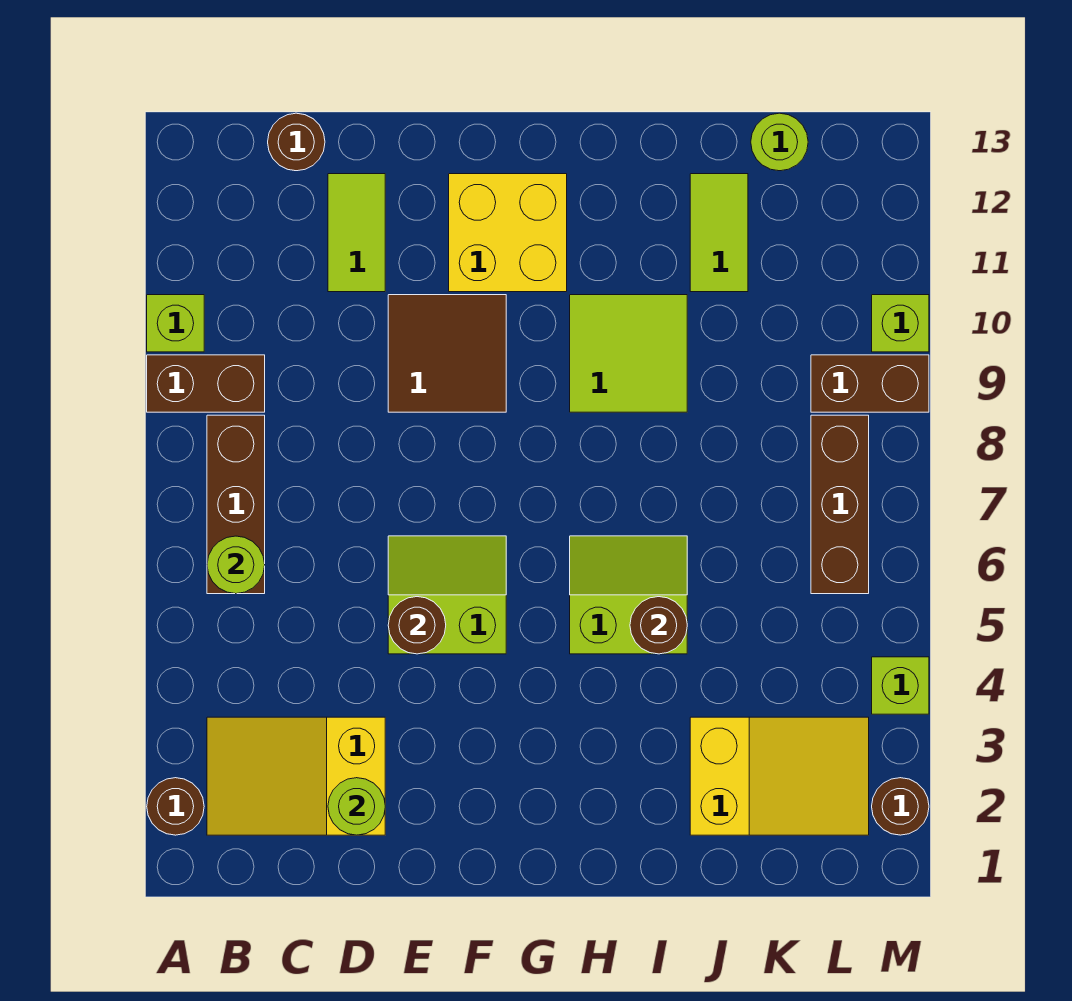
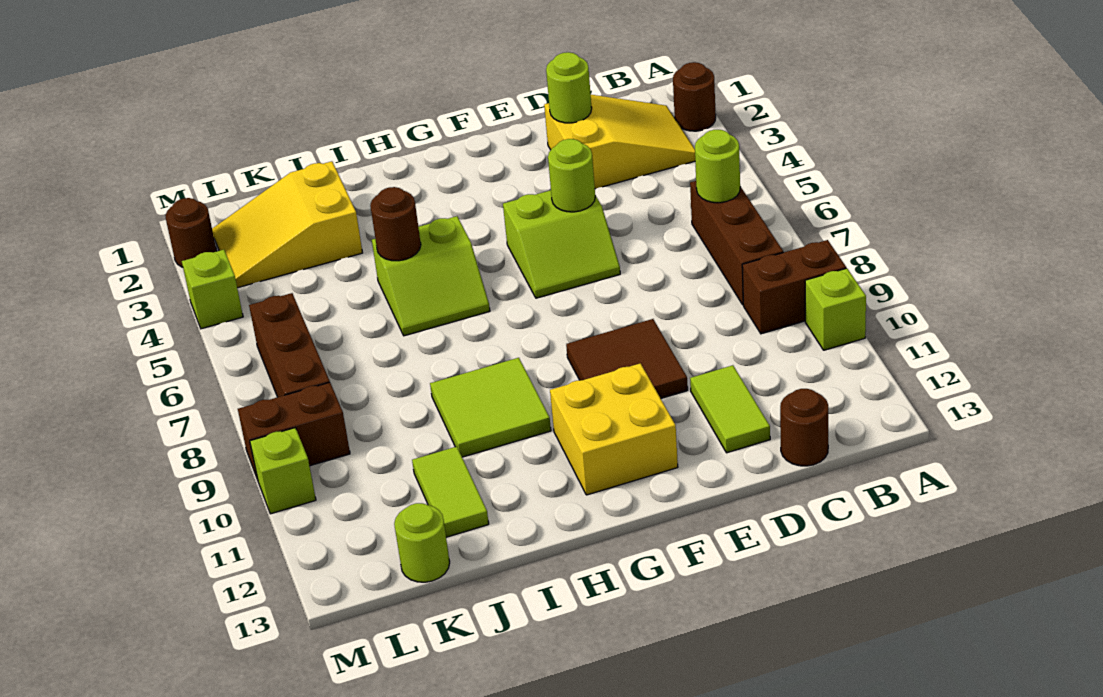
brown round brick E5 level 2 -> lime round brick E5 level 2

